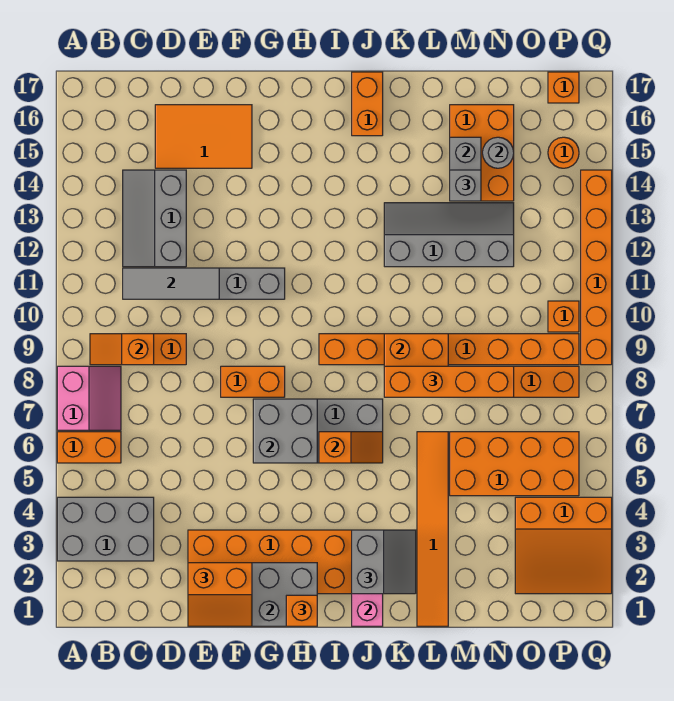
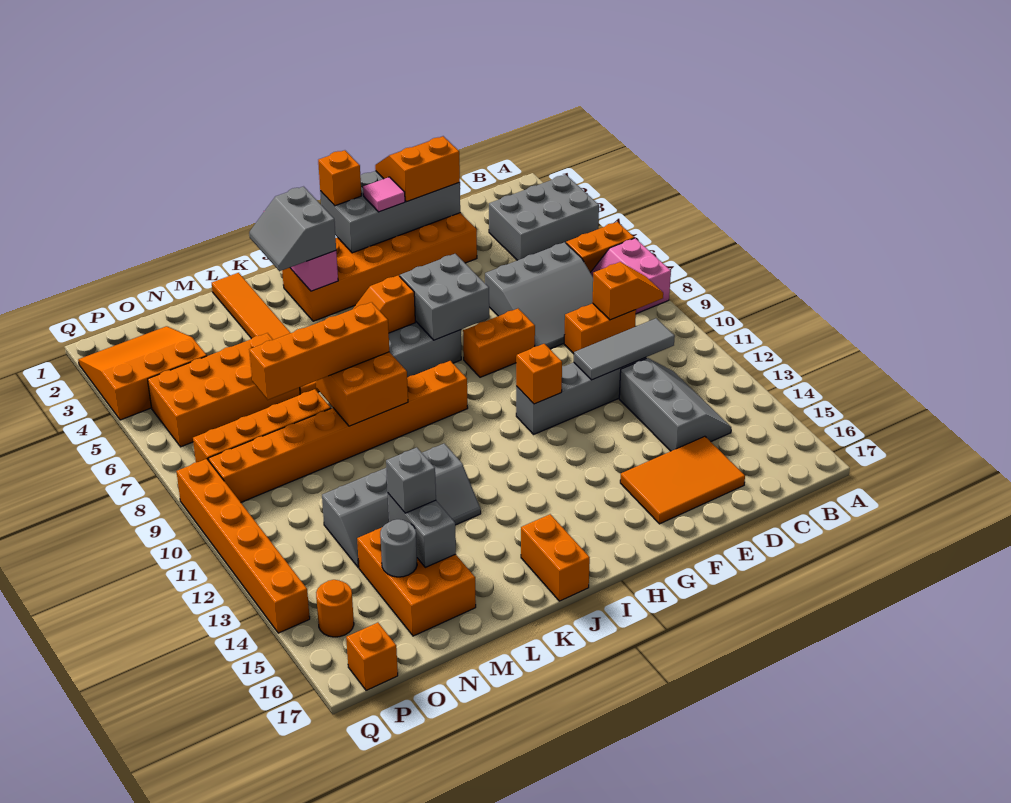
none -> grey slope C6:E8 level 1 top 6
none -> pink tile G2 level 3
orange brick P10 level 1 -> orange brick G11 level 2

